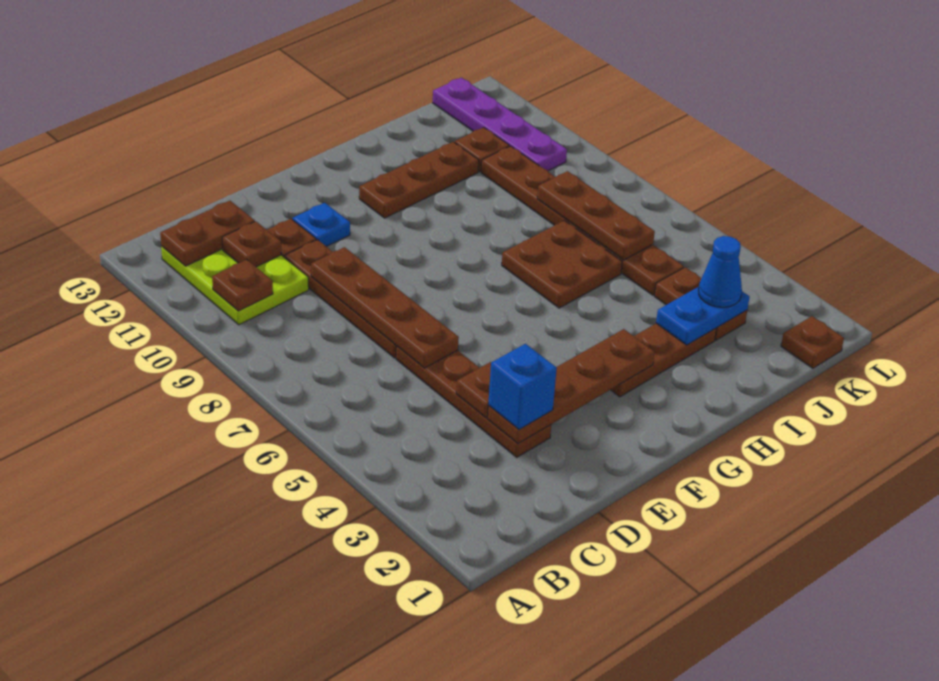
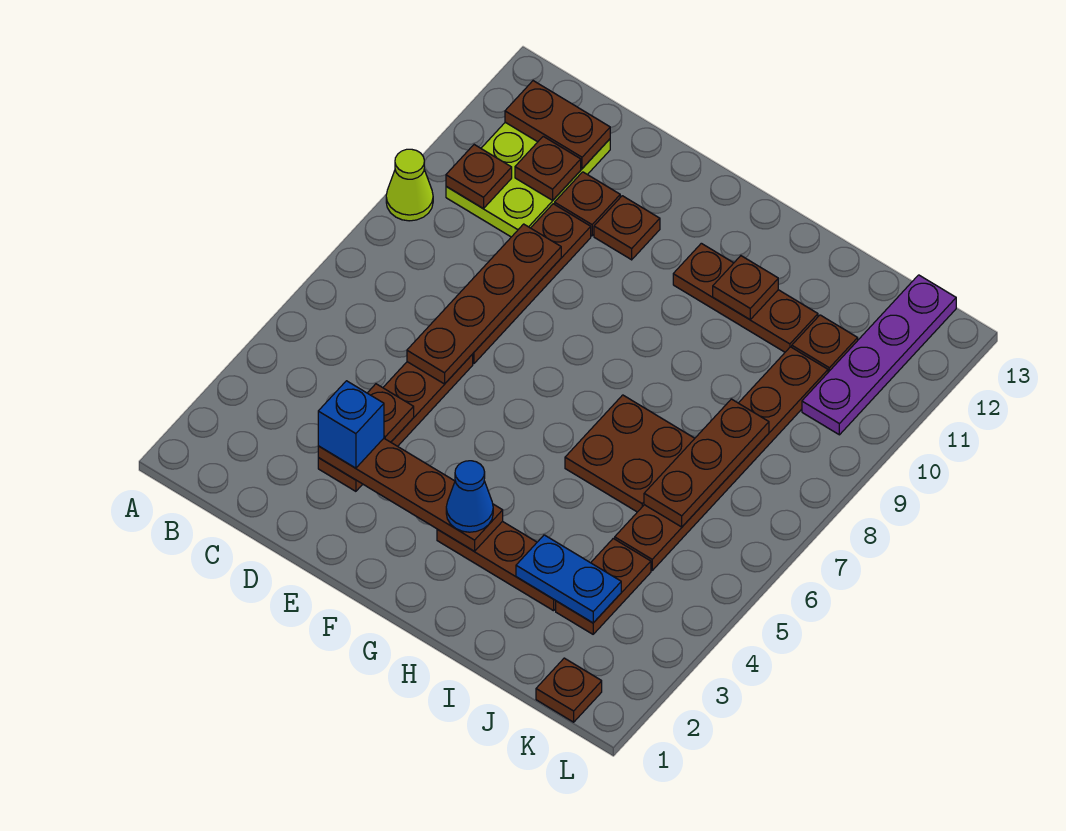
none -> lime cone A9 level 1
blue plate E11 level 1 -> brown plate E11 level 1
none -> brown plate H11 level 2
blue cone J3 level 3 -> blue cone G3 level 3

